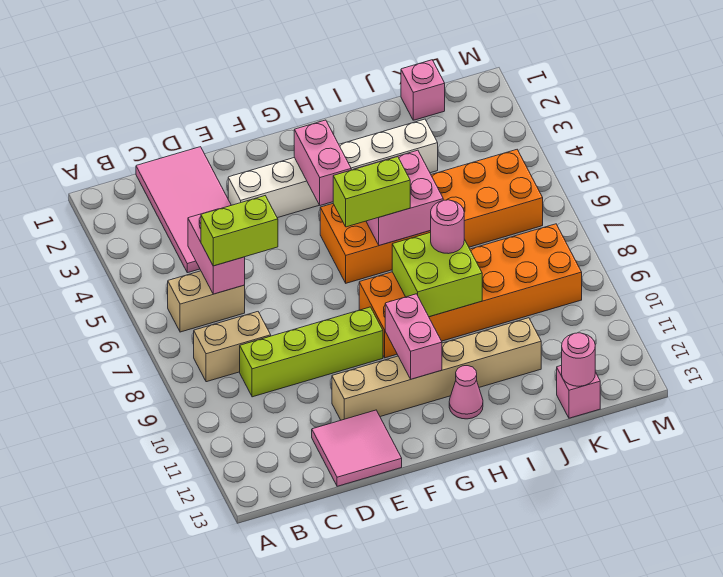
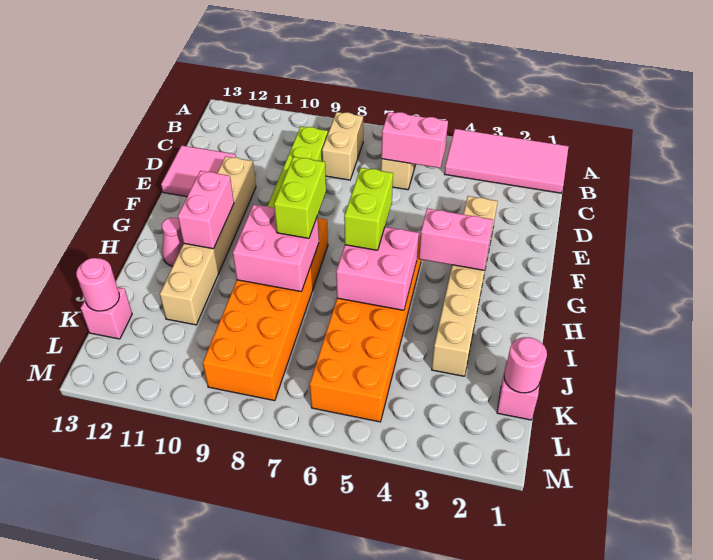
pink tile C1:D4 level 1 -> pink tile A1:B4 level 1
lime brick C6:D6 level 3 -> lime brick G8:H8 level 3
white brick E3:J3 level 1 -> tan brick E3:J3 level 1
pink brick G10:G11 level 2 -> pink brick G11:H11 level 2
lime brick H8:I9 level 2 -> pink brick H8:I9 level 2
pink round brick I8 level 3 -> pink round brick K1 level 2

